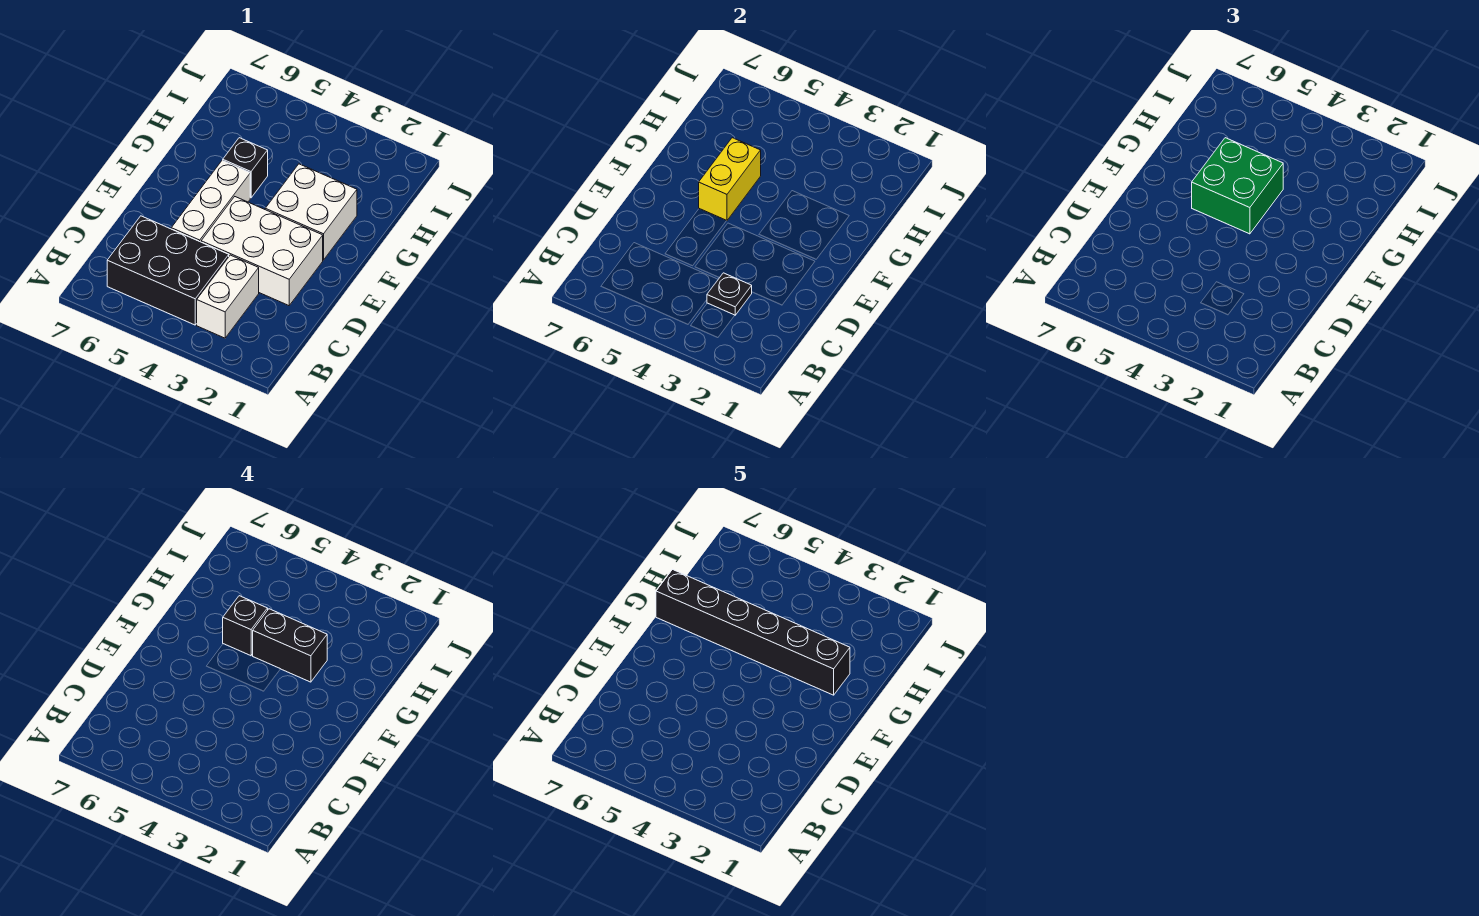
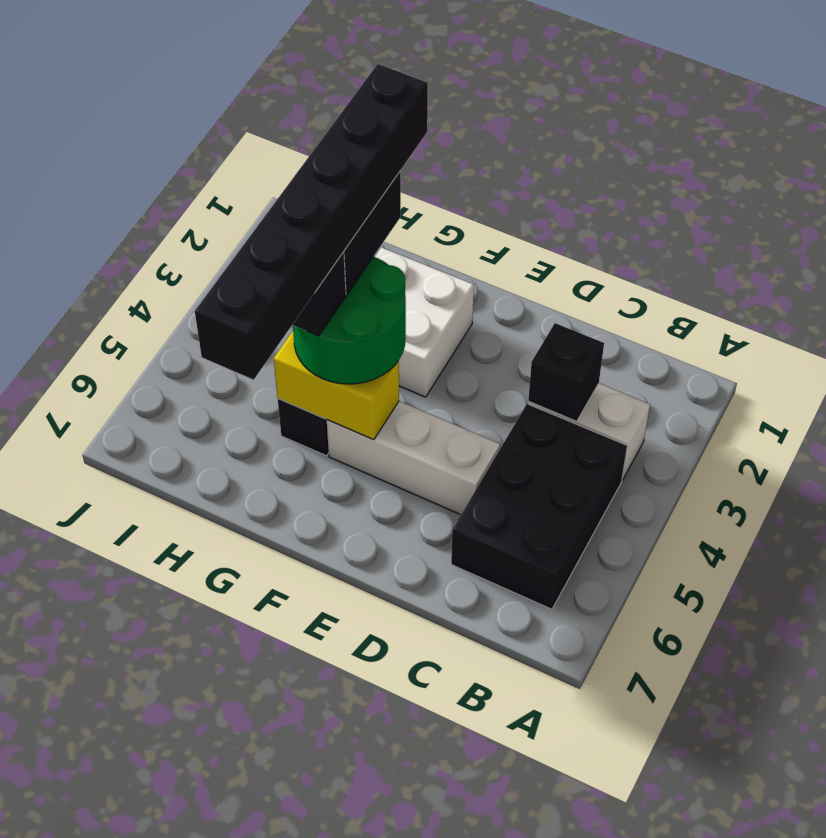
black plate C3 level 2 -> black brick C3 level 2
white brick D2:E4 level 1 -> none
green brick F4:G5 level 3 -> green round brick F4:G5 level 3

